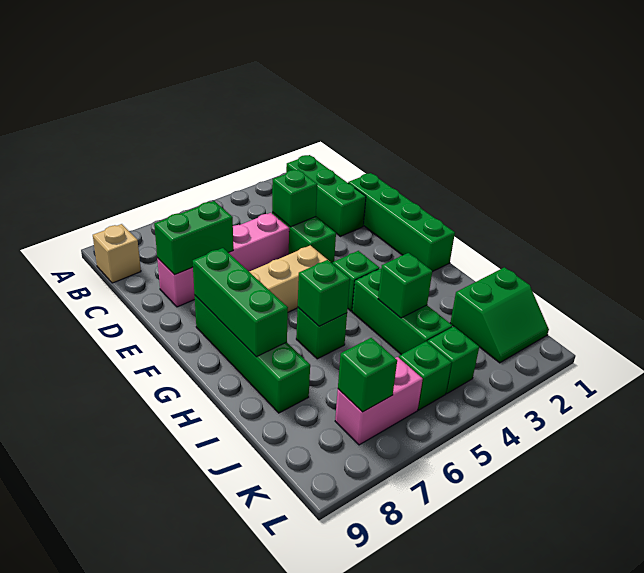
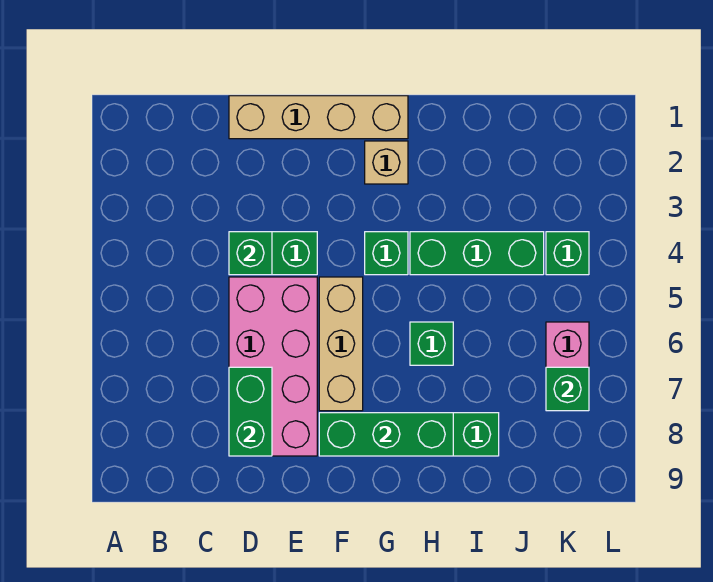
green brick B2:D2 level 1 -> none
tan brick B9 level 1 -> tan brick G2 level 1
green brick D1:G1 level 1 -> tan brick D1:G1 level 1
pink brick D5:D8 level 1 -> pink brick D5:E8 level 1
green brick H6 level 2 -> none
green brick I4 level 2 -> none
green slope J1:K2 level 1 top J -> none
green brick K5 level 1 -> none

